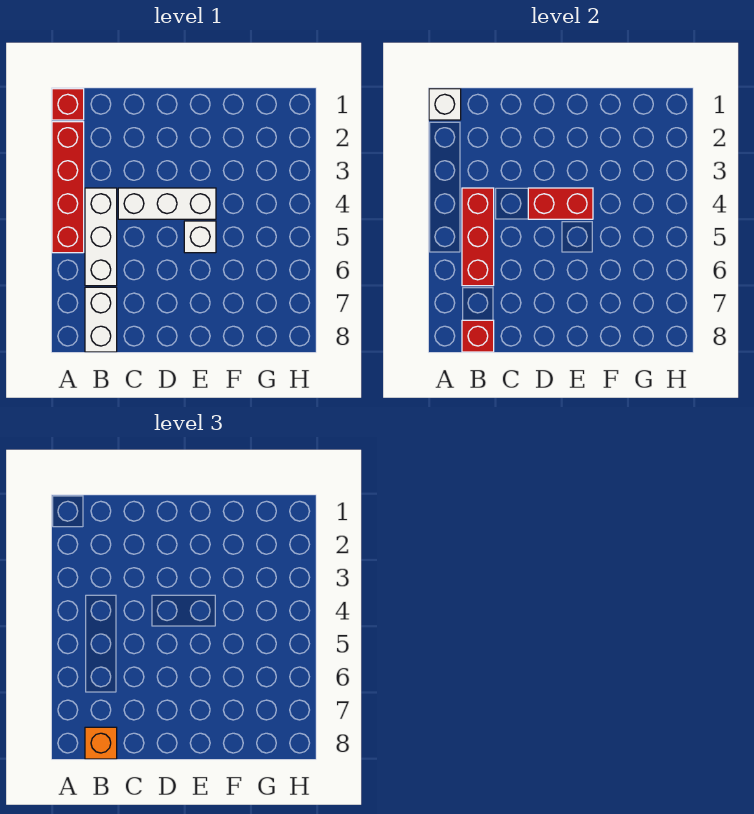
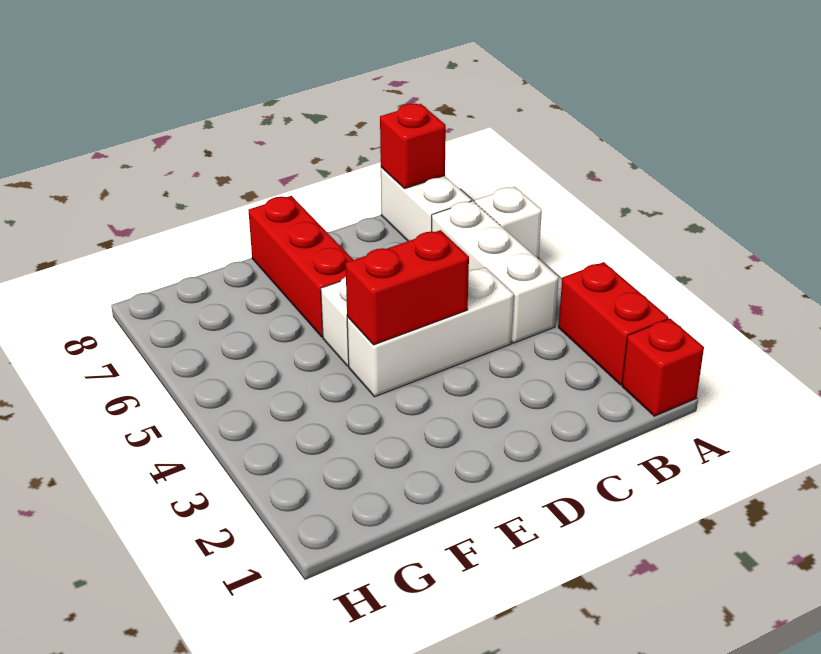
white brick A1 level 2 -> white brick A6 level 1
red brick A2:A5 level 1 -> red brick A2:A3 level 1
red brick B4:B6 level 2 -> red brick E6:E8 level 1
orange brick B8 level 3 -> none

